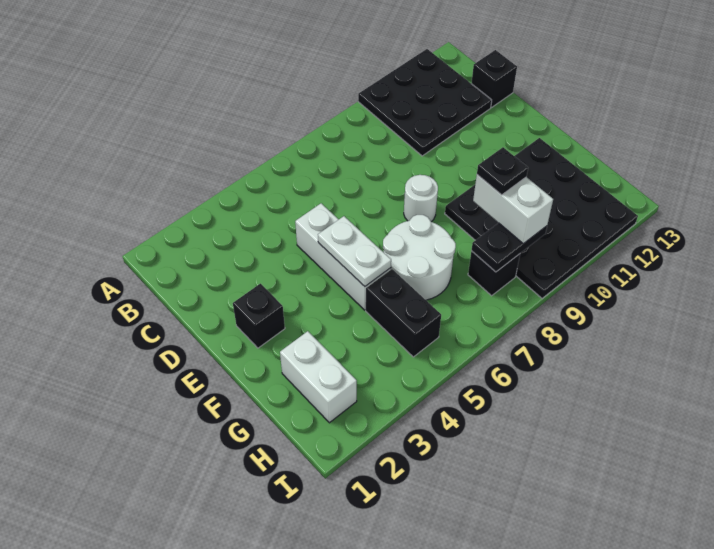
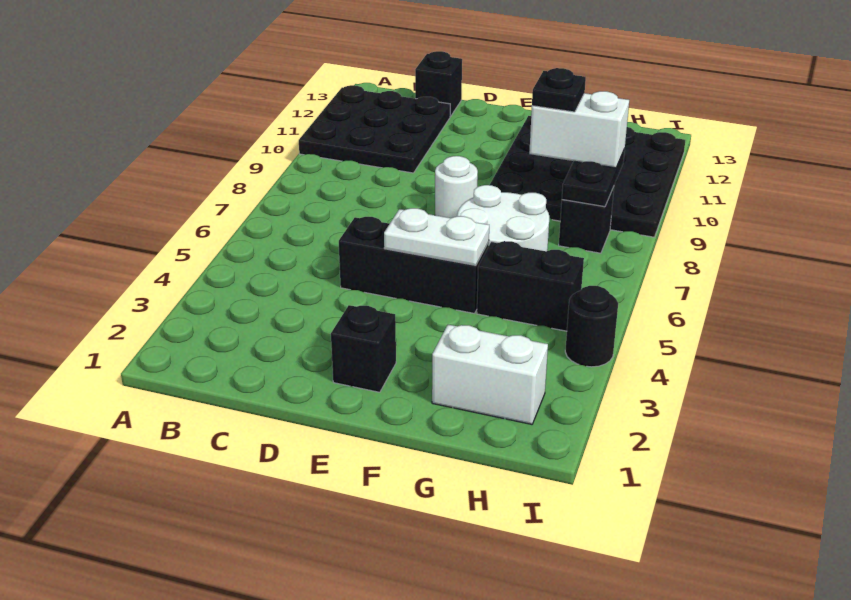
white brick D5:F5 level 1 -> black brick D5:F5 level 1
none -> black round brick I4 level 1

